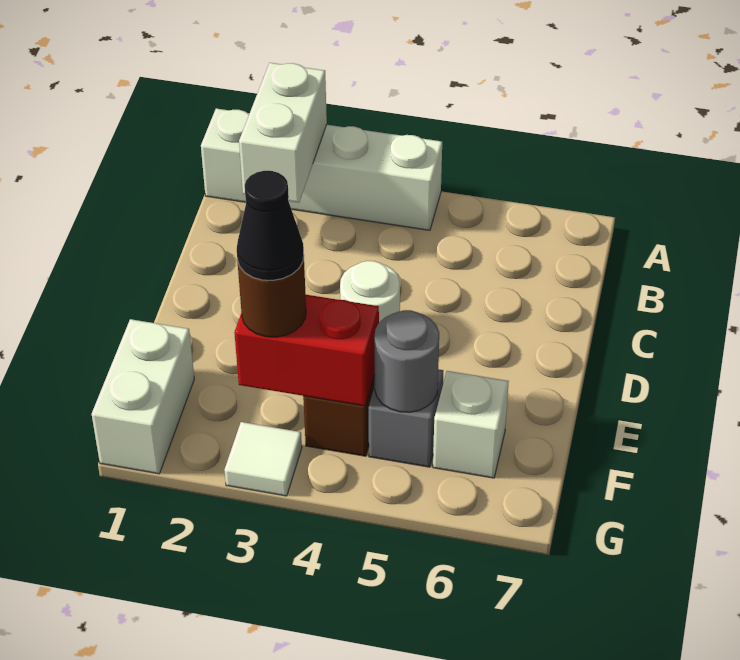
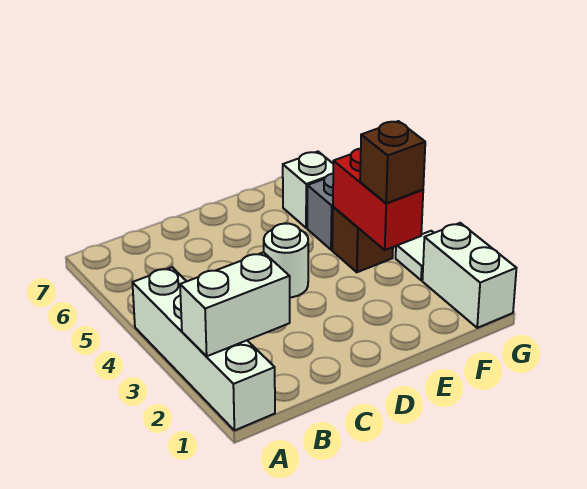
white brick F1:G1 level 1 -> white brick G1:G2 level 1
brown round brick F3 level 3 -> brown brick F3 level 3
black cone F3 level 4 -> none
grey round brick F5 level 2 -> none

